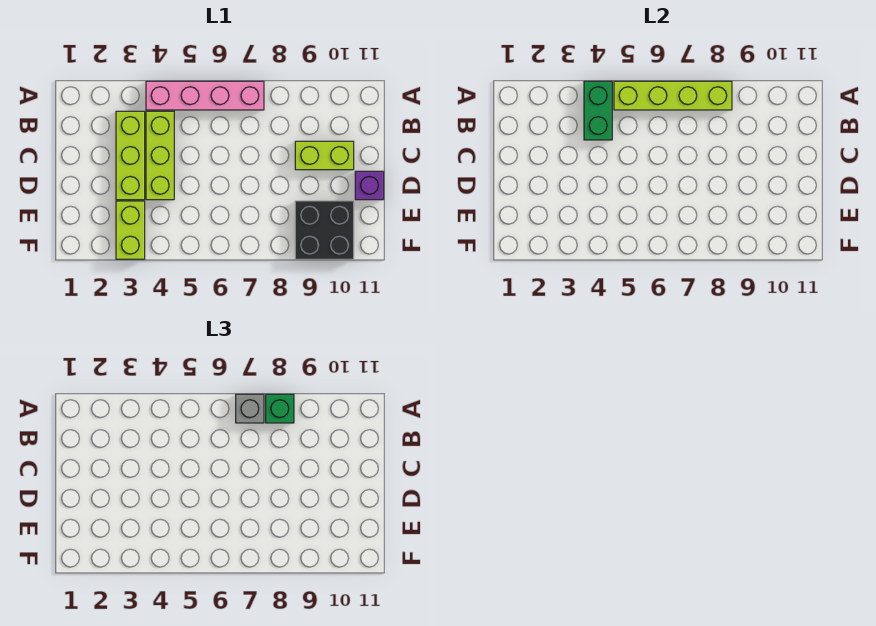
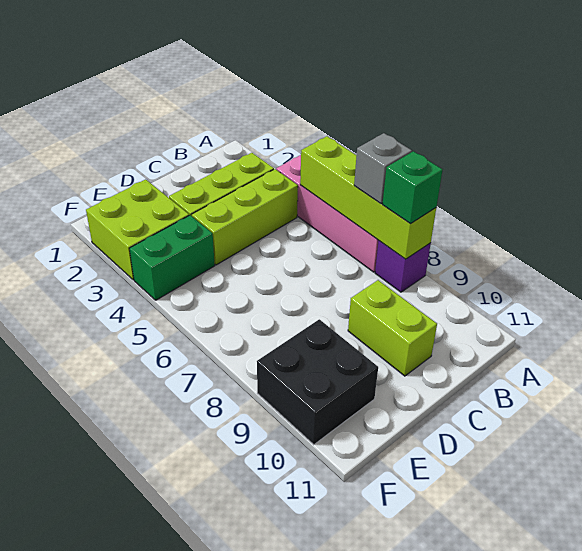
green brick A4:B4 level 2 -> green brick E4:F4 level 1
purple brick D11 level 1 -> purple brick A8 level 1
lime brick E3:F3 level 1 -> lime brick E2:F3 level 1

